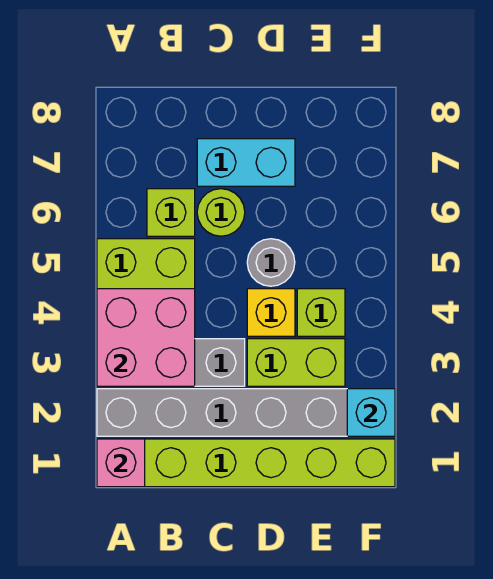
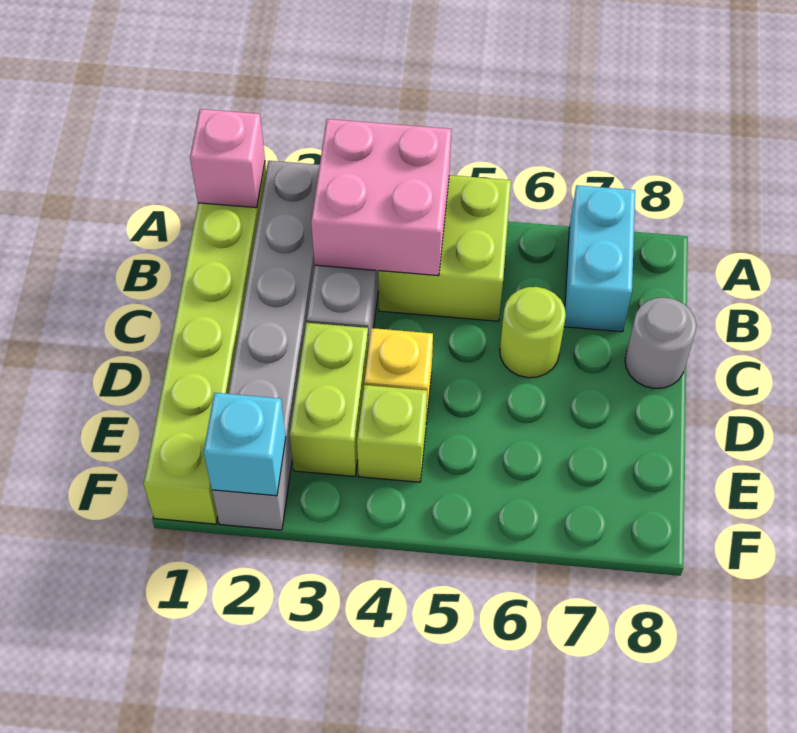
lime brick B6 level 1 -> none
cyan brick C7:D7 level 1 -> cyan brick A7:B7 level 1
grey round brick D5 level 1 -> grey round brick C8 level 1

